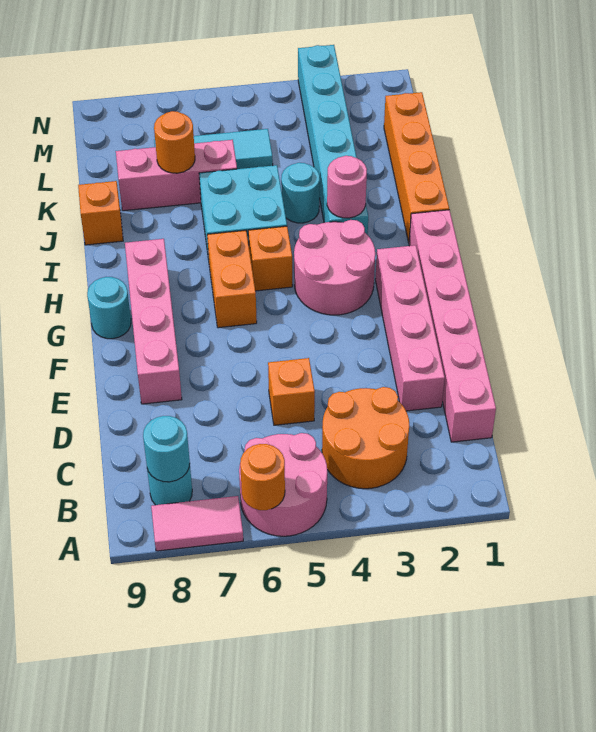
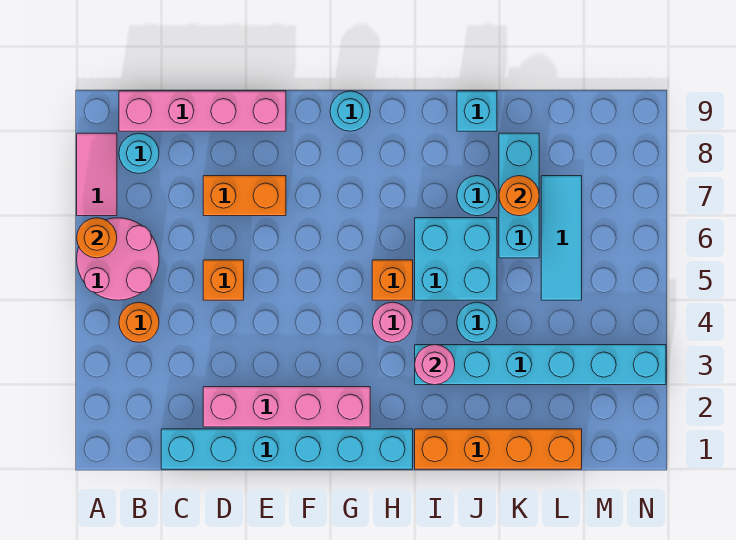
orange round brick B3:C4 level 1 -> orange round brick B4 level 1
cyan round brick B8 level 2 -> cyan round brick J7 level 1
pink brick C1:H1 level 1 -> cyan brick C1:H1 level 1
pink brick E8:H8 level 1 -> pink brick B9:E9 level 1
pink round brick G3:H4 level 1 -> pink round brick H4 level 1
orange brick G6:H6 level 1 -> orange brick D7:E7 level 1
orange brick J9 level 1 -> cyan brick J9 level 1
pink brick K6:K8 level 1 -> cyan brick K6:K8 level 1

